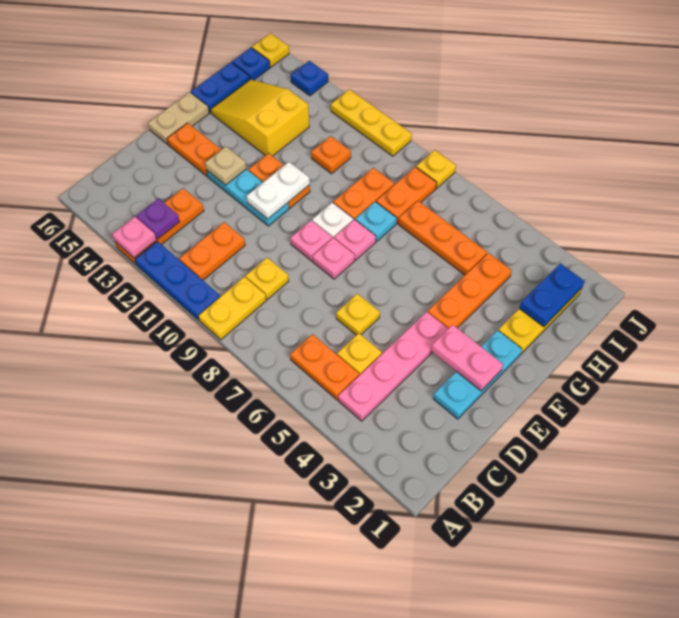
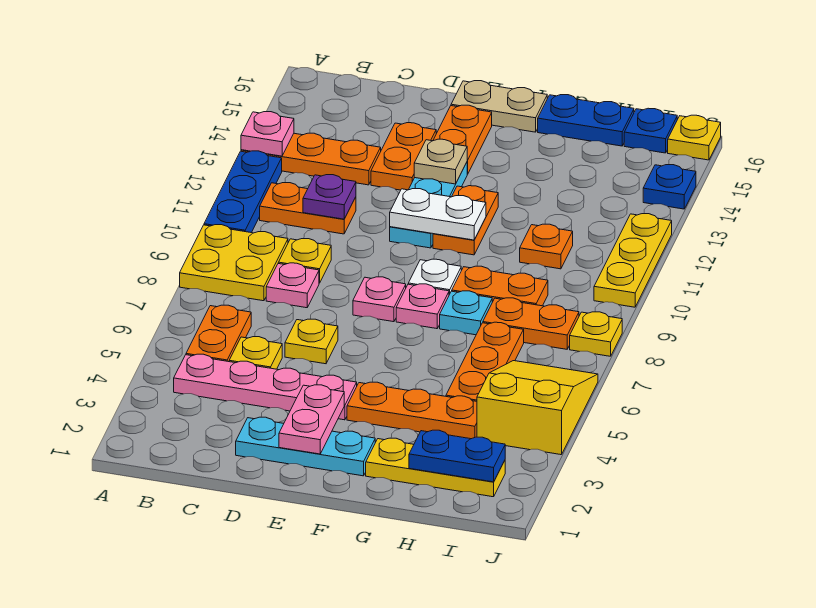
yellow plate A9:B9 level 1 -> yellow plate A8:B9 level 1
purple plate B13 level 2 -> purple plate C11 level 2
none -> orange plate D13:D14 level 1
pink plate E9 level 1 -> pink plate C8 level 1
yellow slope G13:H15 level 1 top 13 -> yellow slope I4:J6 level 1 top 4

